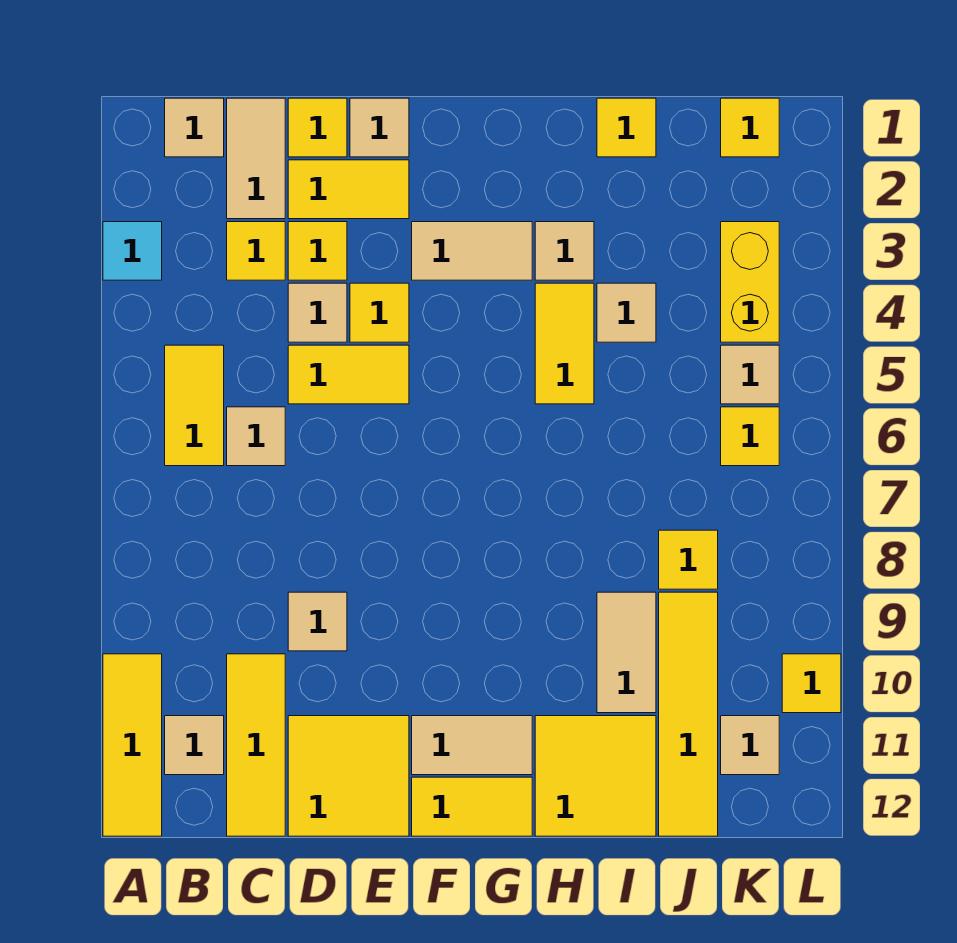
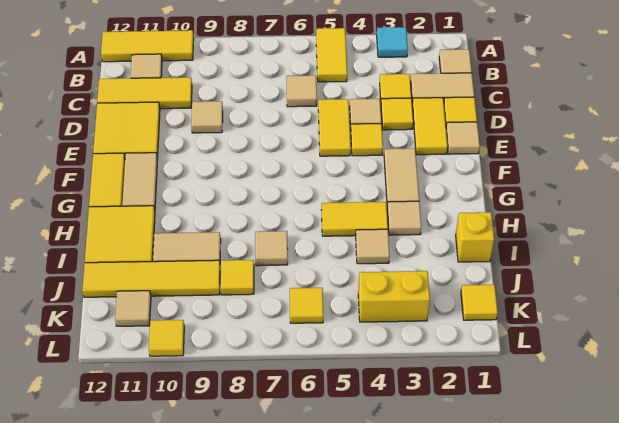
yellow tile B5:B6 level 1 -> yellow tile A5:B5 level 1
yellow tile I1 level 1 -> yellow brick I1 level 1
tan tile K5 level 1 -> tan tile I7 level 1

